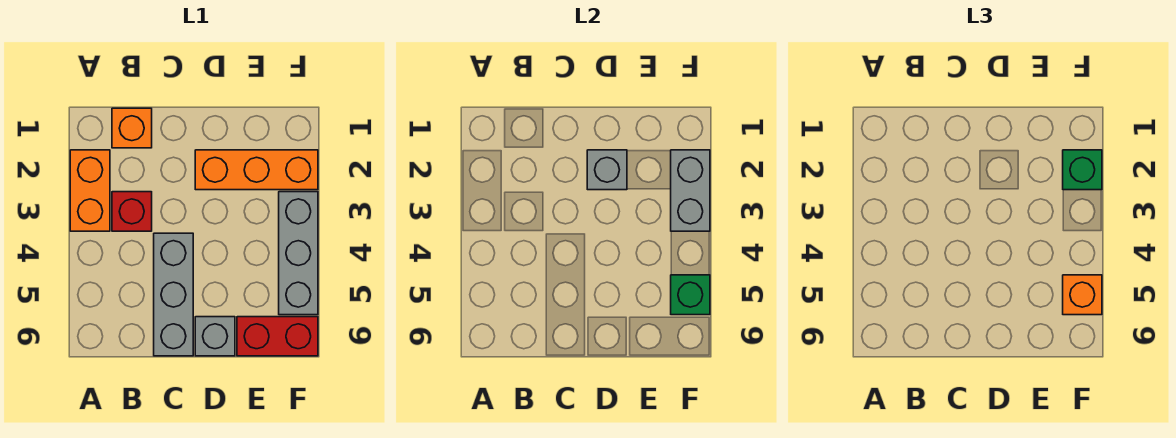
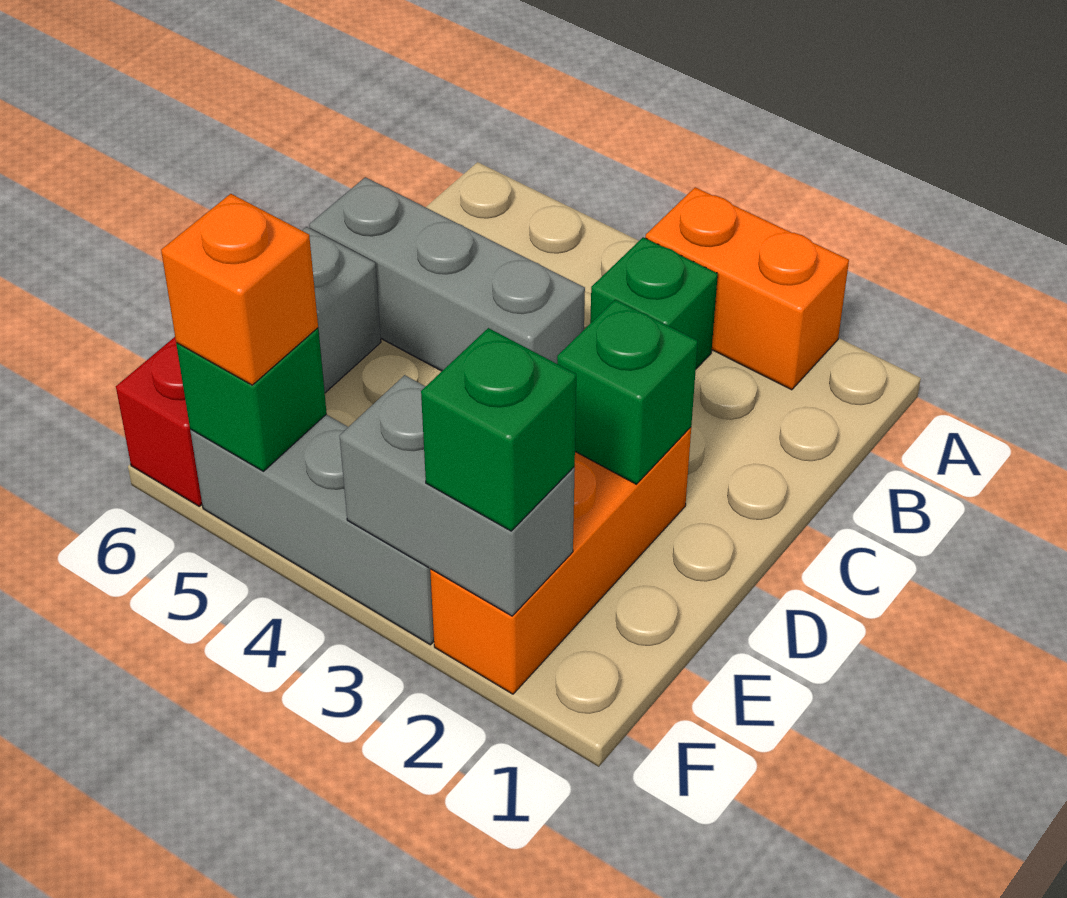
orange brick B1 level 1 -> none
red brick B3 level 1 -> green brick B3 level 1
grey brick D2 level 2 -> green brick D2 level 2

